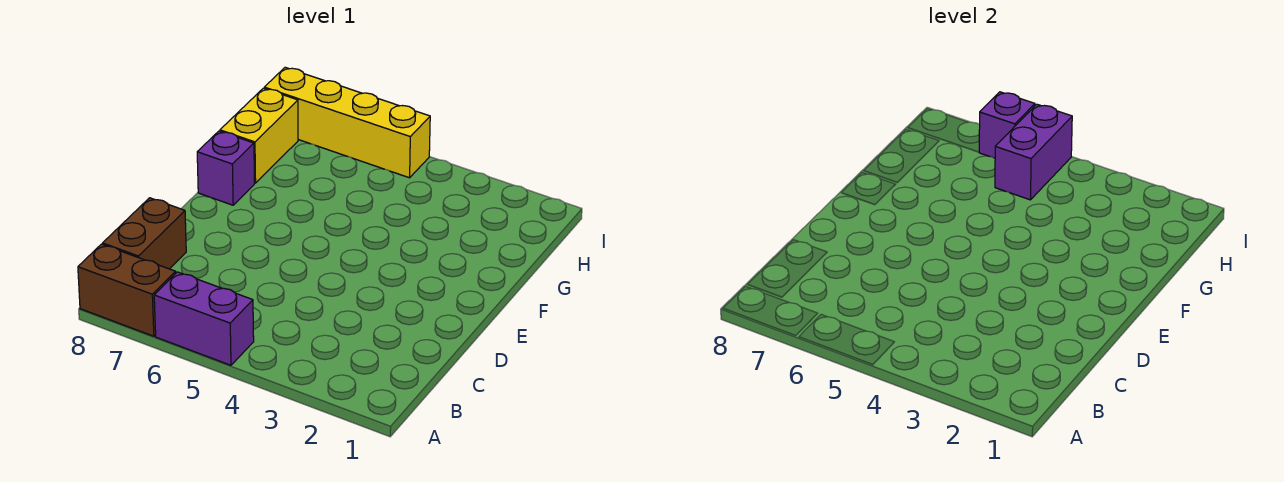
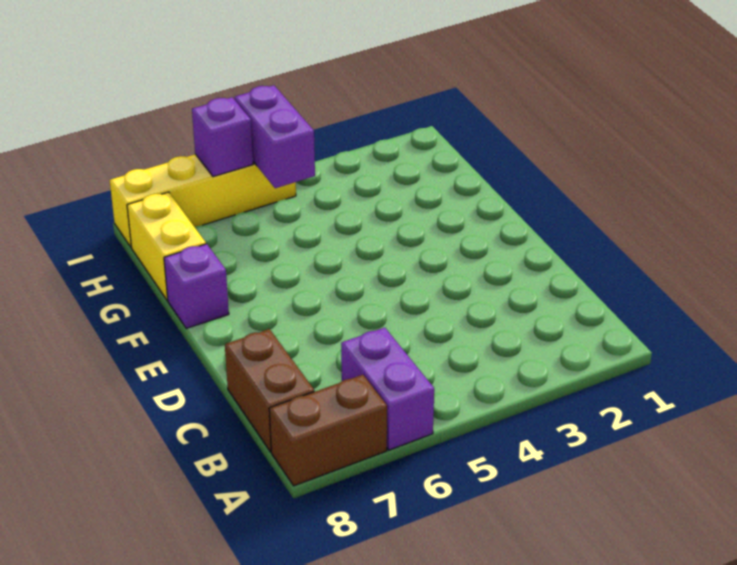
purple brick A5:A6 level 1 -> purple brick A6:B6 level 1

